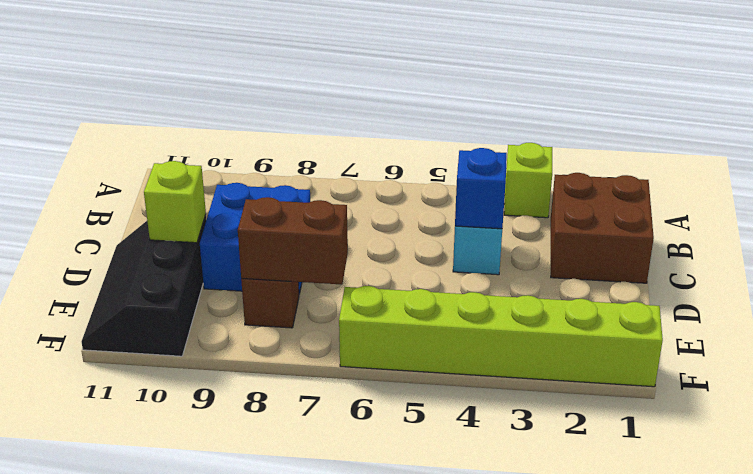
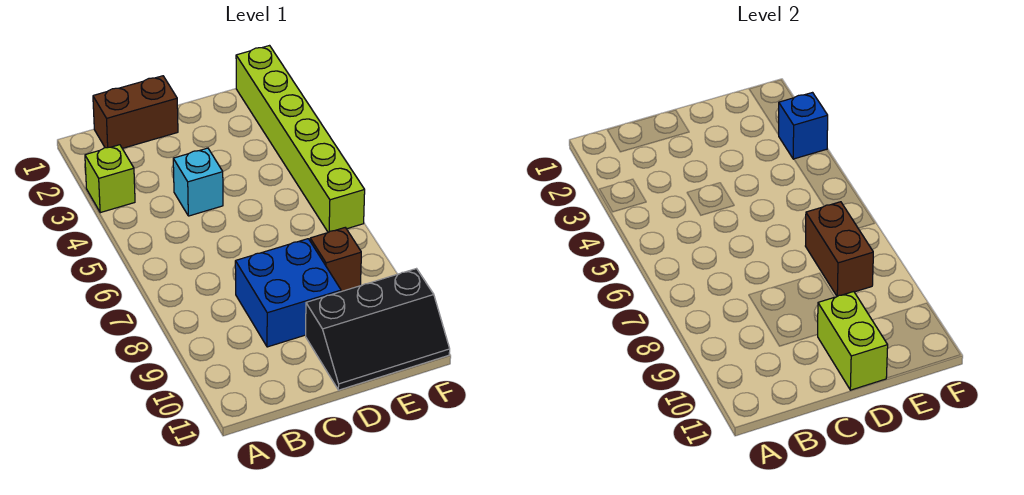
brown brick B1:C2 level 1 -> brown brick B1:C1 level 1
blue brick C4 level 2 -> blue brick F3 level 2
lime brick D10 level 2 -> lime brick D10:D11 level 2

